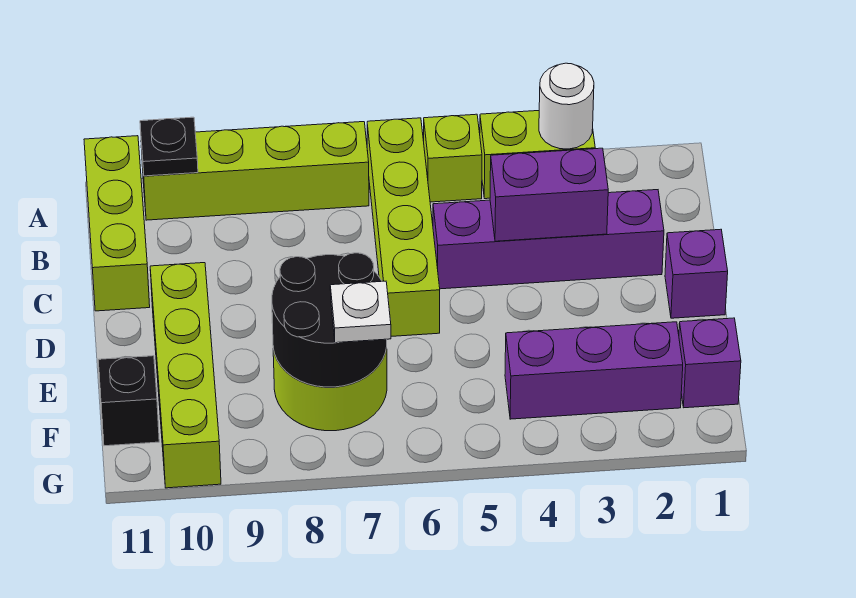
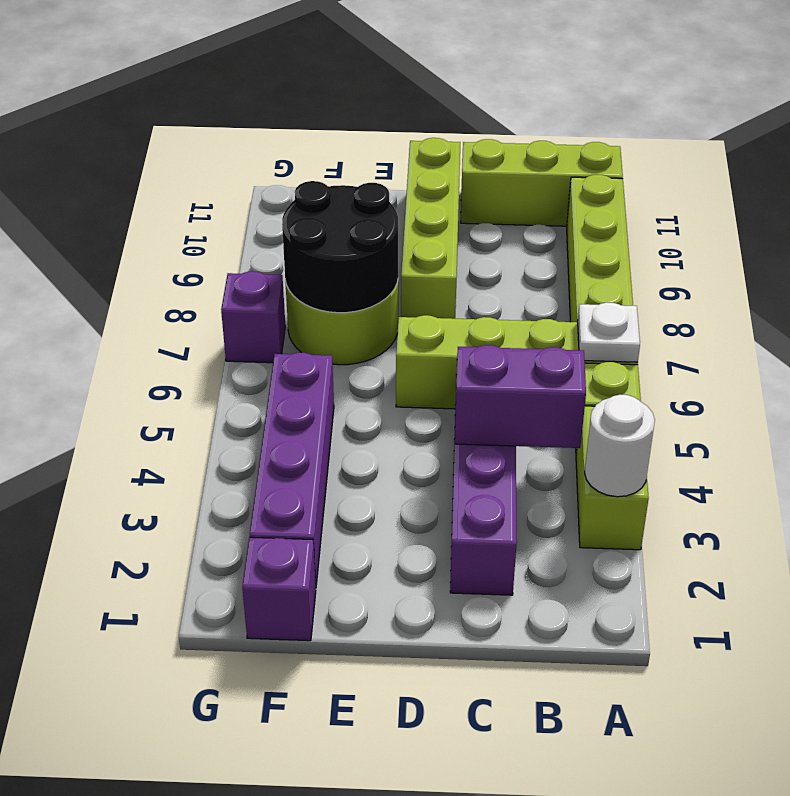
black plate A10 level 2 -> none
purple brick C3:C4 level 2 -> purple brick B4:C4 level 2
purple brick D1 level 1 -> purple brick G7 level 1
lime brick D10:G10 level 1 -> lime brick D8:D11 level 1
purple brick F2:F4 level 1 -> purple brick F2:F5 level 1
white plate F7 level 3 -> white plate A6 level 2
black brick F11 level 1 -> none

